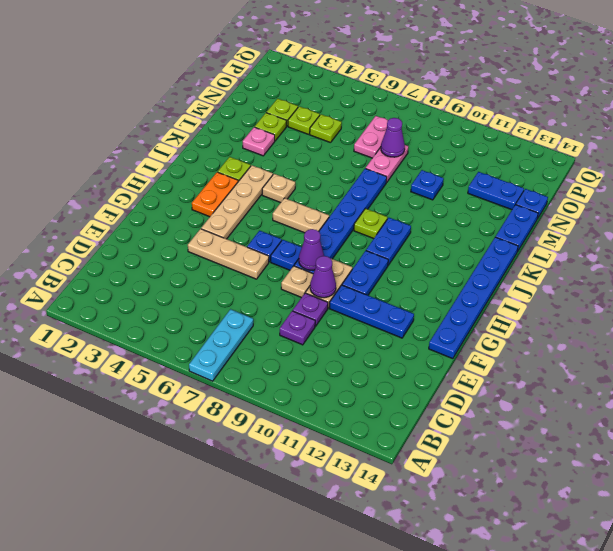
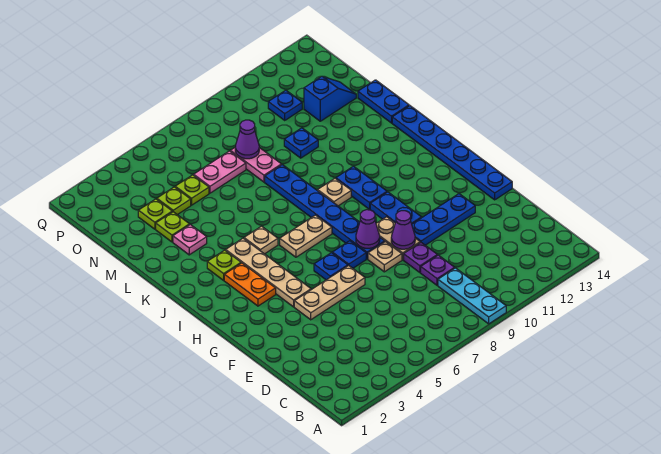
cyan plate A7:C7 level 1 -> cyan plate A9:C9 level 1
lime plate J9 level 1 -> tan plate J9 level 1
pink plate N7:O7 level 1 -> pink plate N6:N7 level 1
blue plate N12:N13 level 1 -> blue slope N12:N13 level 1 top 12
blue plate N14 level 1 -> blue plate O11 level 1

